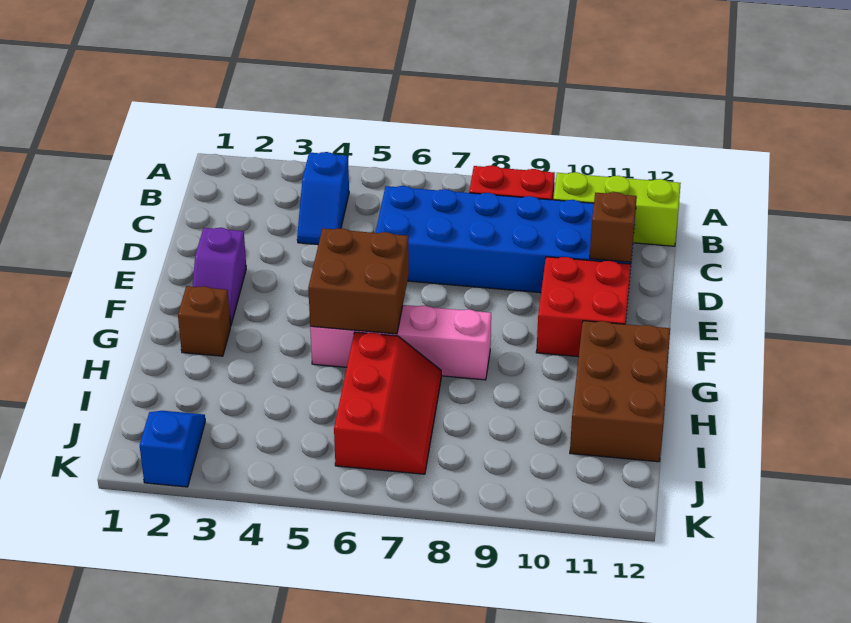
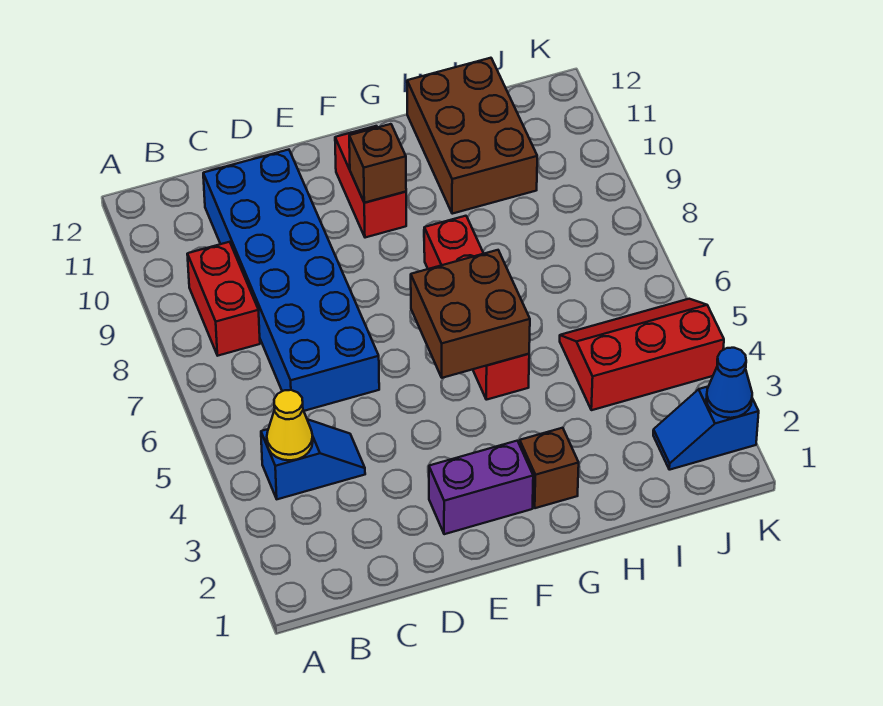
none -> yellow cone B4 level 2
lime brick B10:B12 level 1 -> none
brown brick D11 level 2 -> brown brick F10 level 2
purple slope E2:F2 level 1 top E -> purple brick E2:F2 level 1
red brick E10:F11 level 1 -> red brick F10:F11 level 1
pink brick G5:G8 level 1 -> red brick G5:G8 level 1
brown brick G11:I12 level 1 -> brown brick H10:I12 level 1
red slope H6:J7 level 1 top 6 -> red slope I4:K5 level 1 top 4
none -> blue cone K2 level 2

